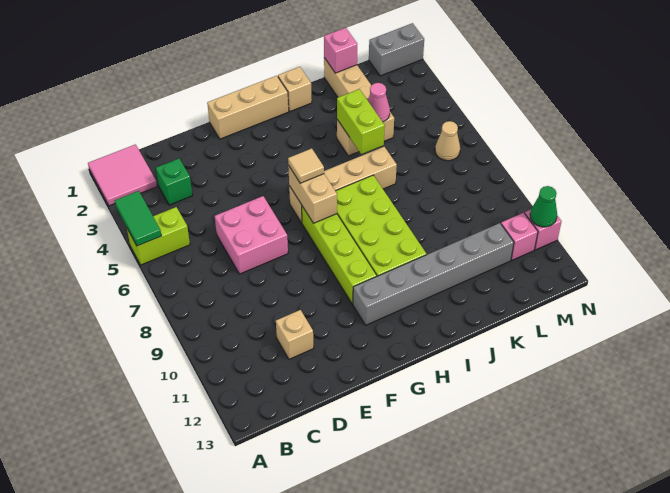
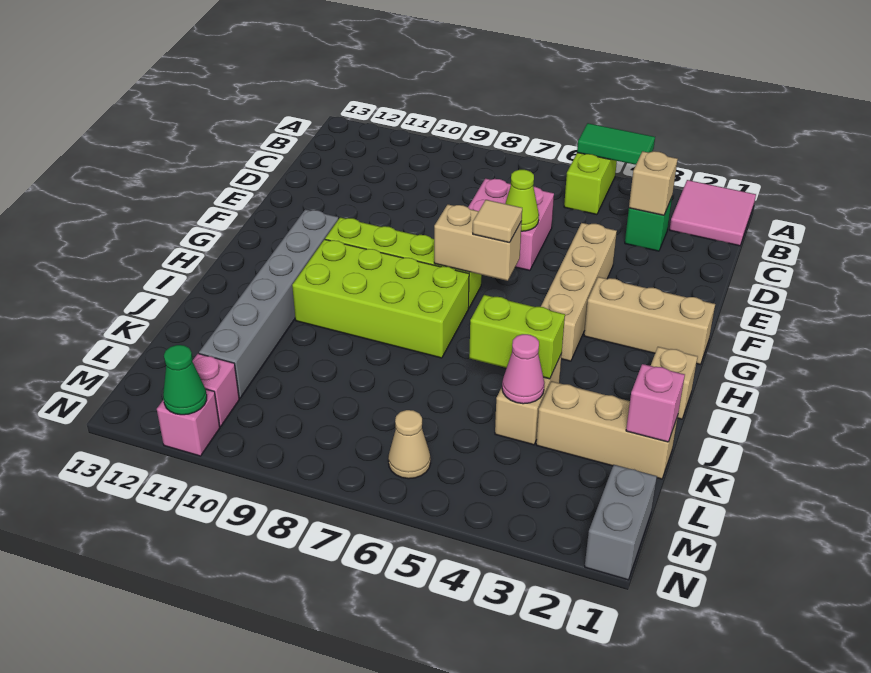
tan brick D11 level 1 -> tan brick C3 level 2
none -> lime cone E6 level 2
tan brick F1:H1 level 1 -> tan brick G1:G3 level 1
tan brick G6:J6 level 1 -> tan brick E4:H4 level 1

